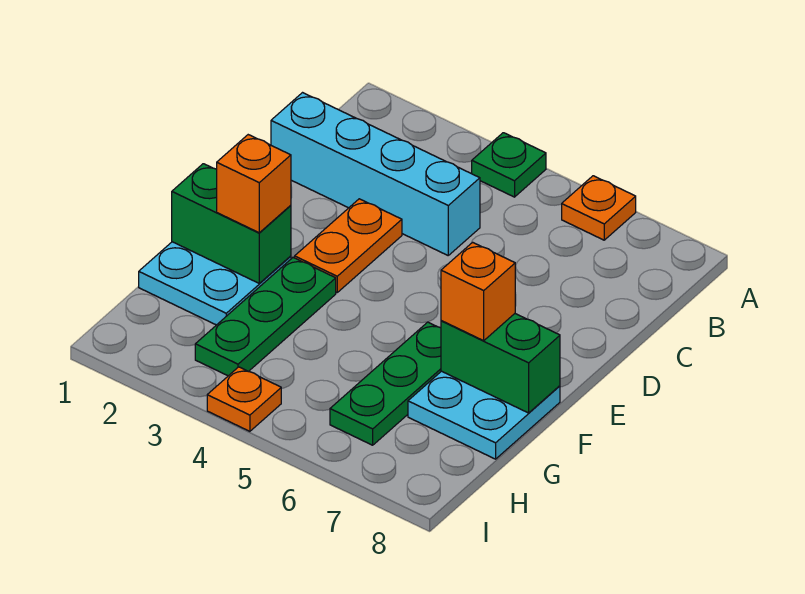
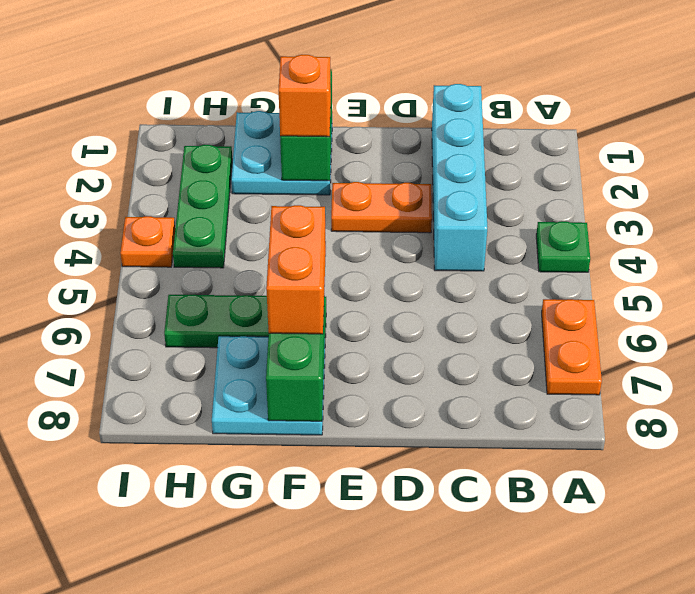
orange plate A6 level 1 -> orange plate A6:A7 level 1
green plate F3:H3 level 1 -> green plate H2:H4 level 1
orange brick F7 level 3 -> orange brick F6:F7 level 3

